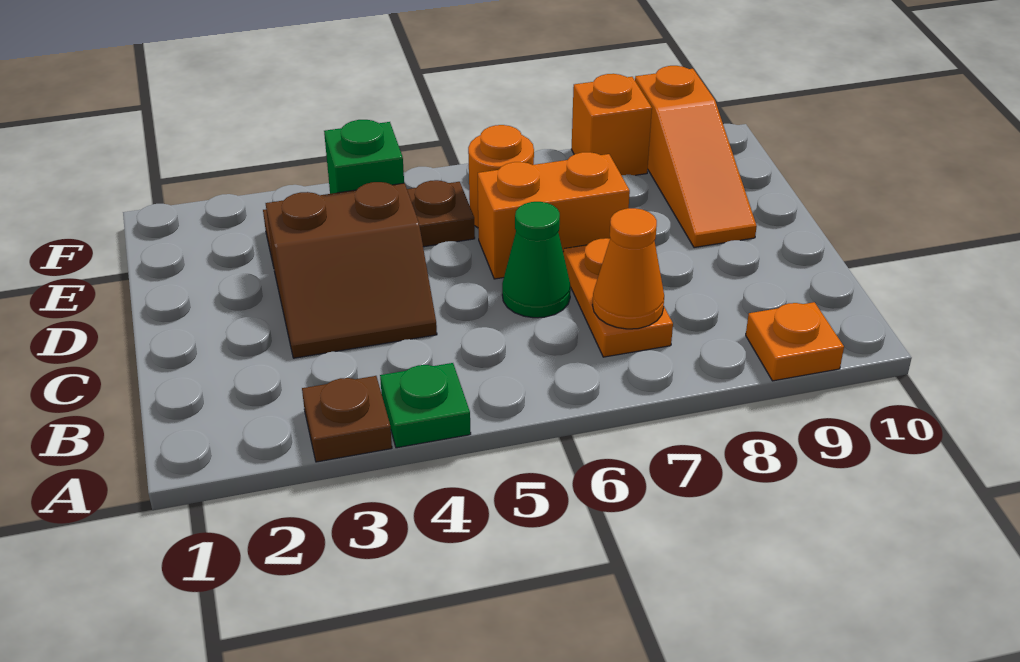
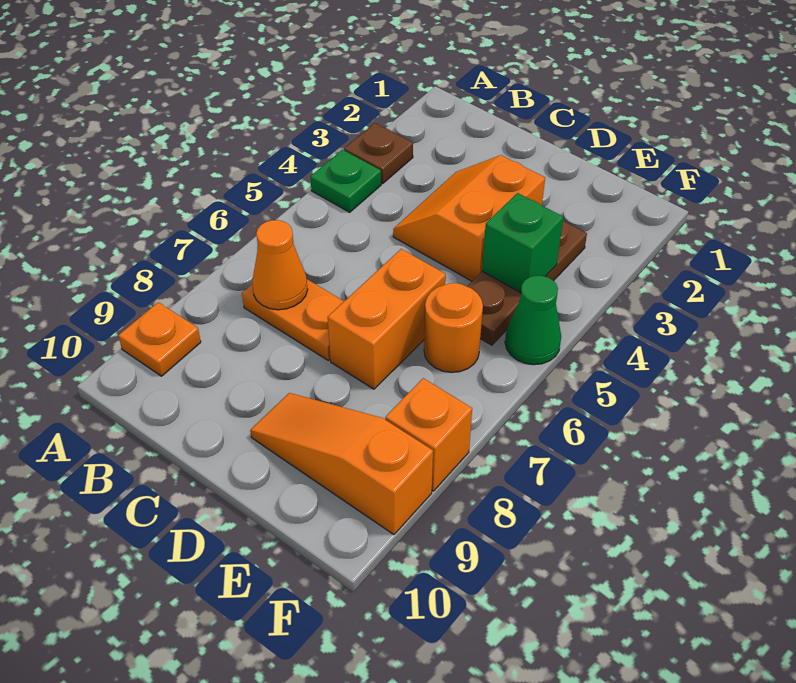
brown slope C3:D4 level 1 top D -> orange slope C3:D4 level 1 top D
green cone C6 level 1 -> green cone F5 level 1

